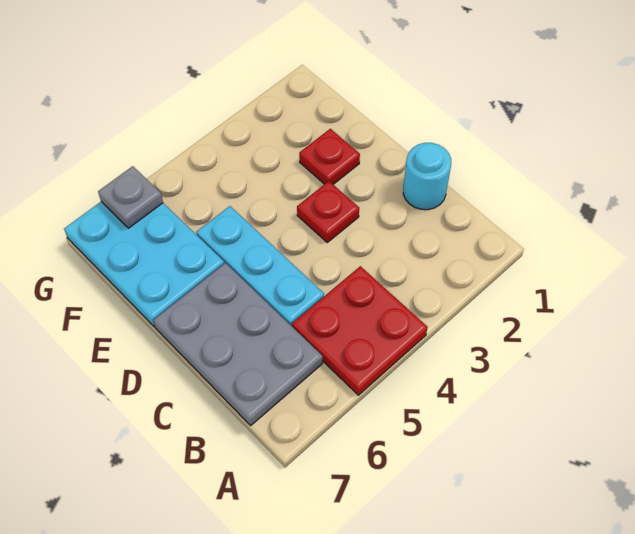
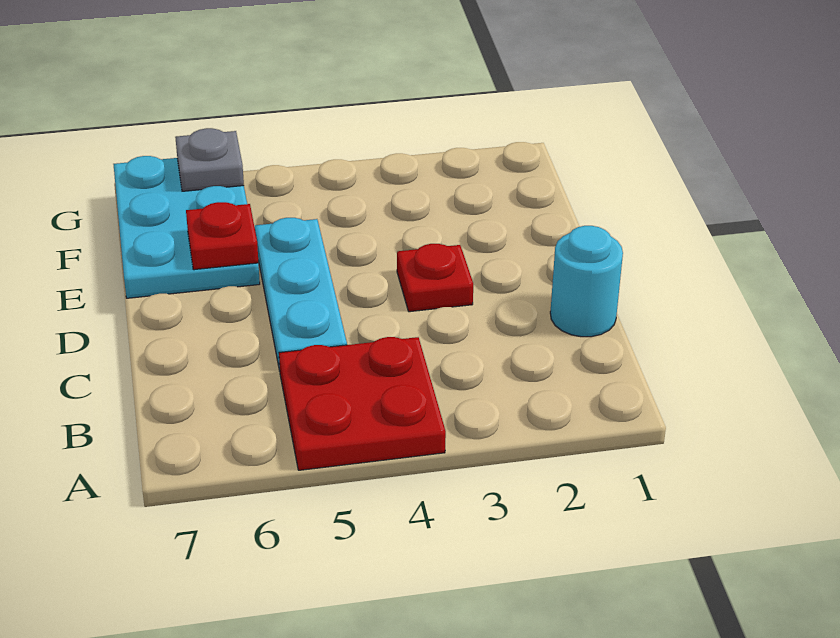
grey plate B6:D7 level 1 -> none
red plate E2 level 1 -> red plate E6 level 2

